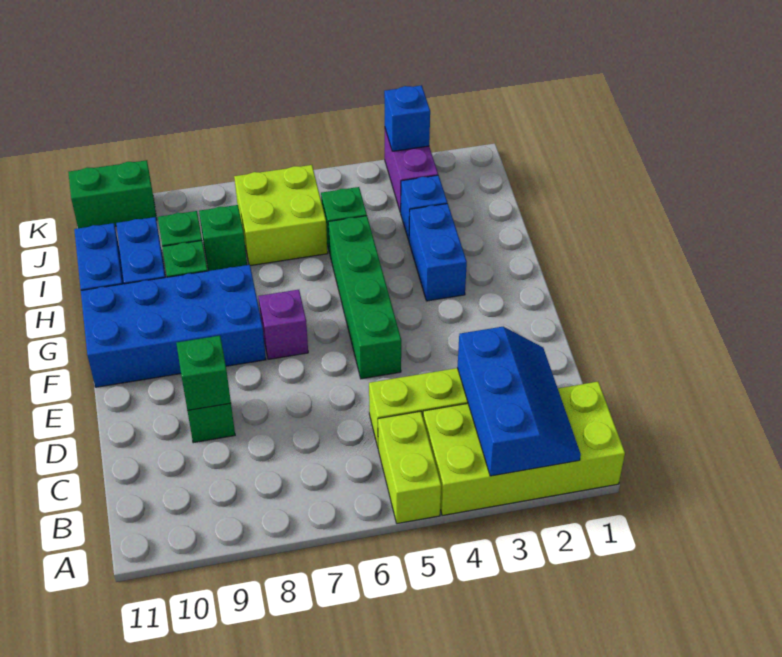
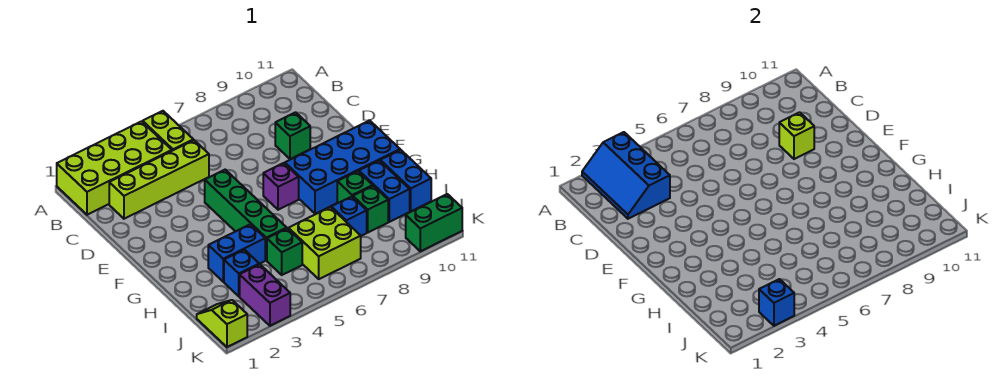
green brick D9 level 2 -> lime brick D9 level 2
blue brick G3:H3 level 1 -> blue brick H3:H4 level 1
green brick I8 level 1 -> blue brick I8 level 1
none -> lime slope J1:K1 level 1 top K

